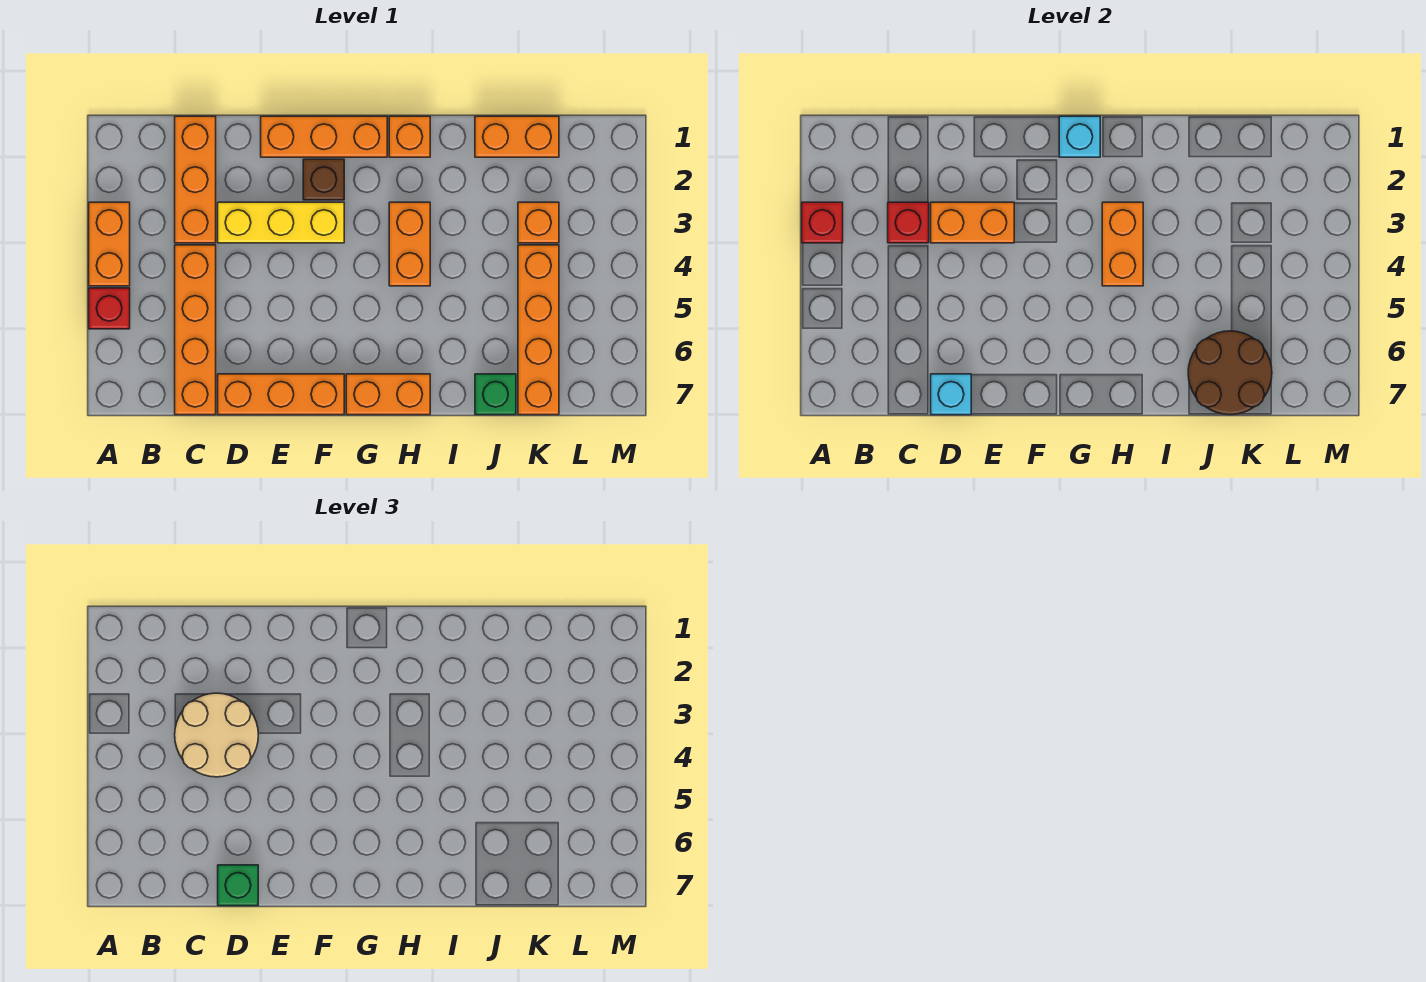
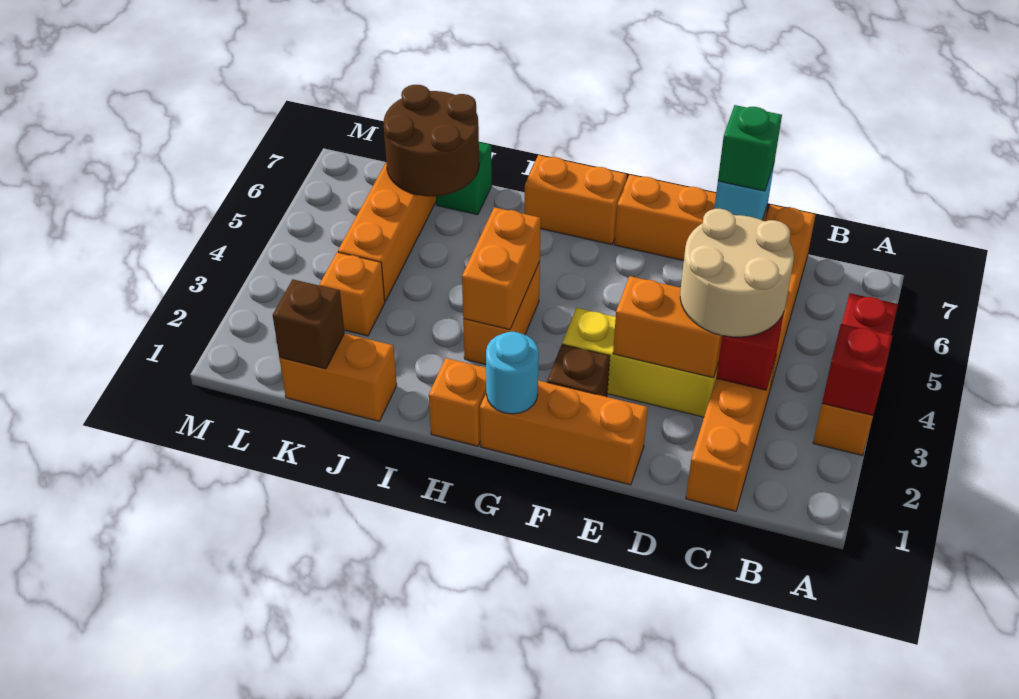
cyan brick G1 level 2 -> cyan round brick G1 level 2
none -> brown brick K1 level 2

